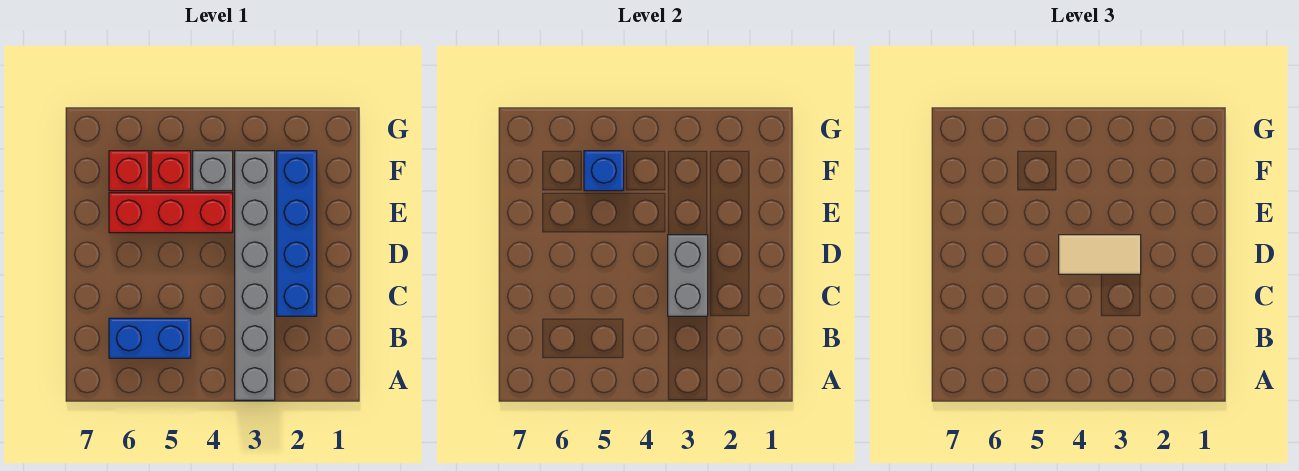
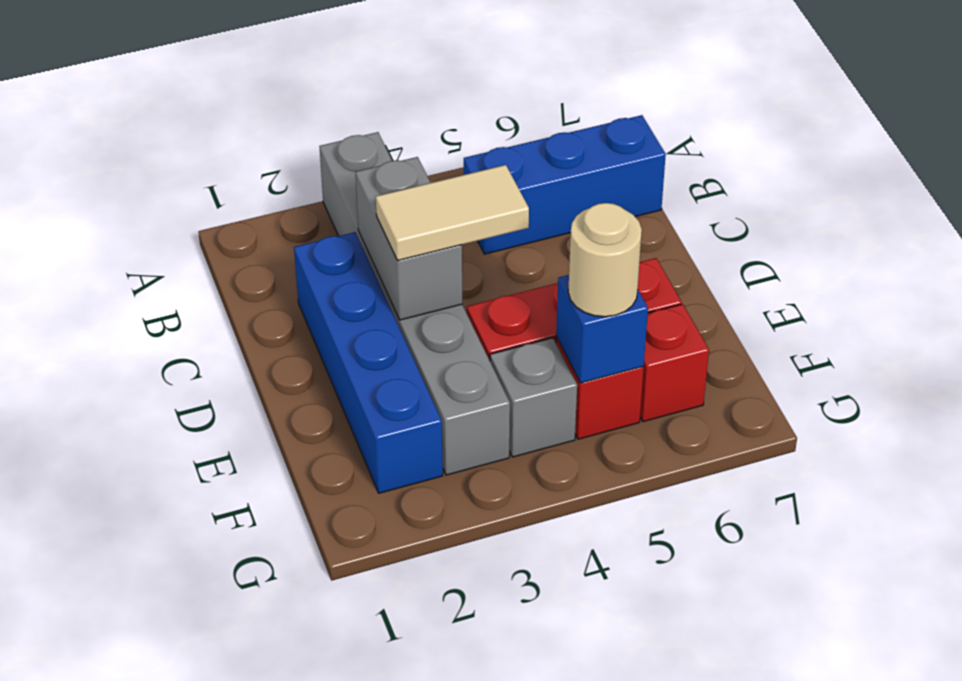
blue brick B5:B6 level 1 -> blue brick B5:B7 level 1
none -> tan round brick F5 level 3

